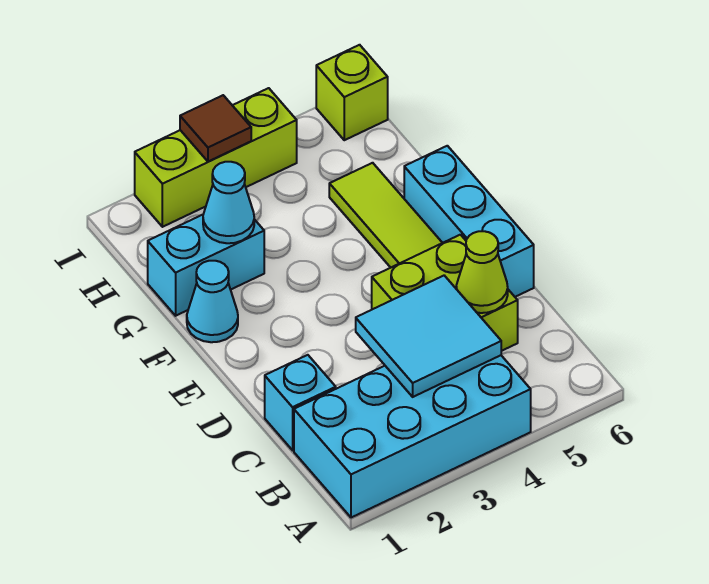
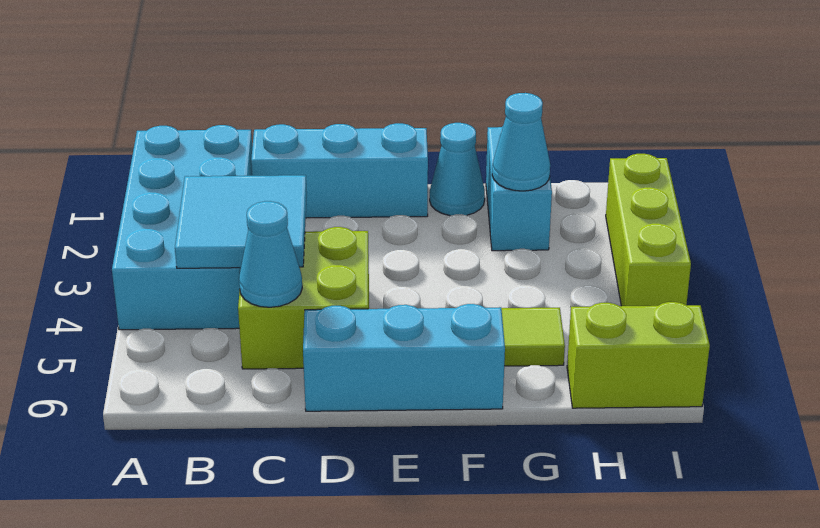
cyan brick C1 level 1 -> cyan brick C1:E1 level 1
lime cone C5 level 2 -> cyan cone C5 level 2
brown tile I3 level 2 -> none
lime brick I6 level 1 -> lime brick H6:I6 level 1

